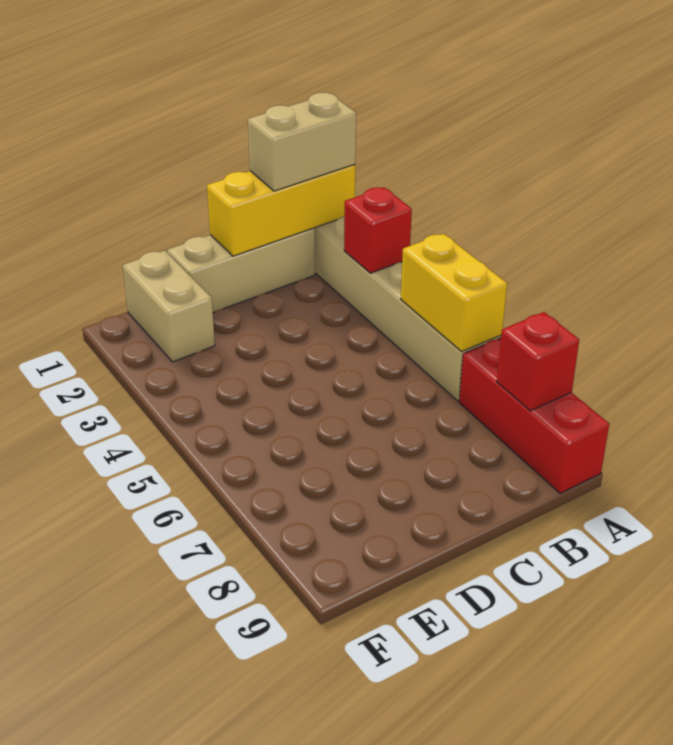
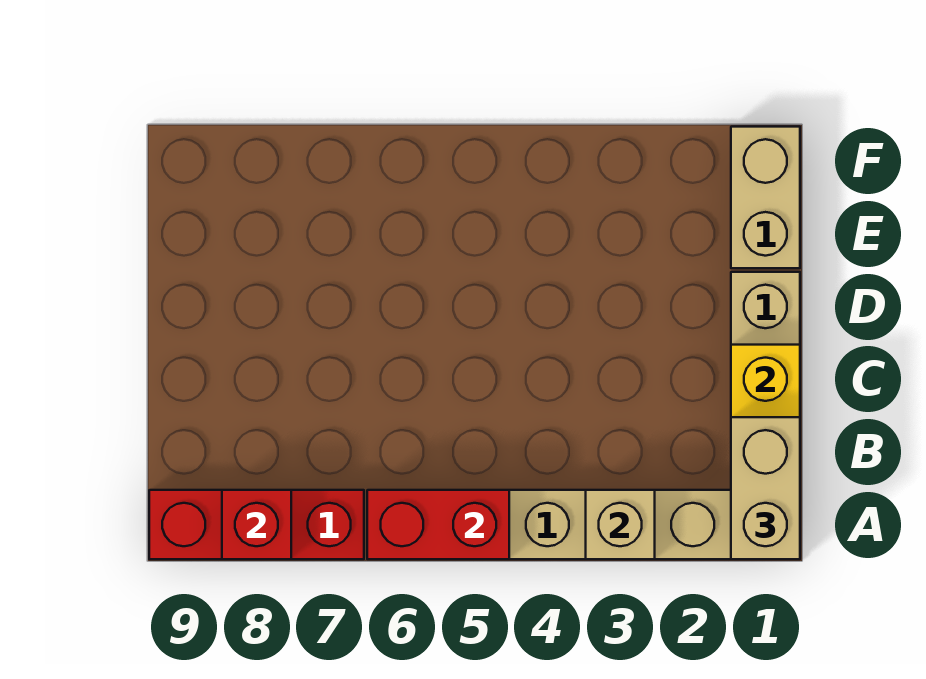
red brick A3 level 2 -> tan brick A3 level 2
yellow brick A5:A6 level 2 -> red brick A5:A6 level 2
tan brick E1:E2 level 1 -> tan brick E1:F1 level 1

